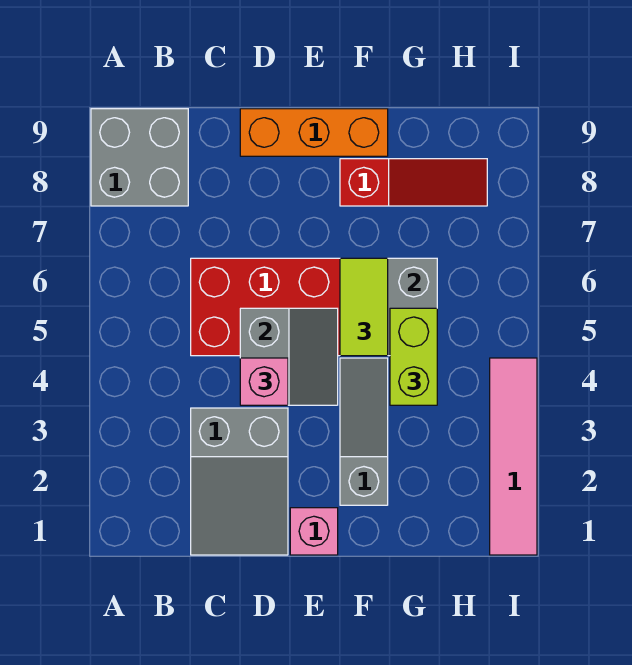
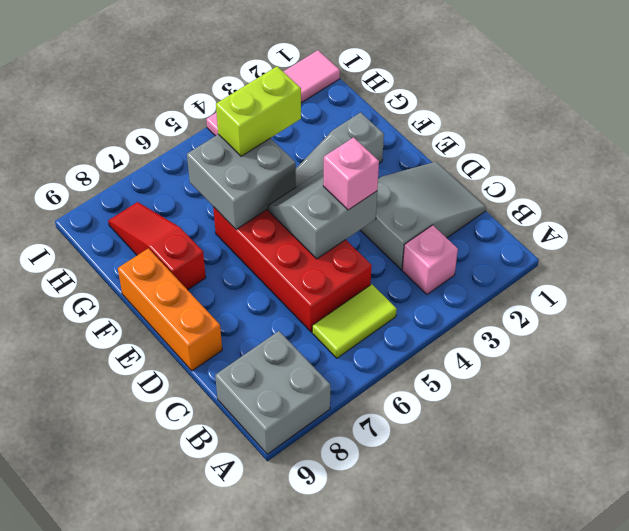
pink brick E1 level 1 -> pink brick B3 level 1
lime tile F5:F6 level 3 -> lime tile B5:B6 level 1

